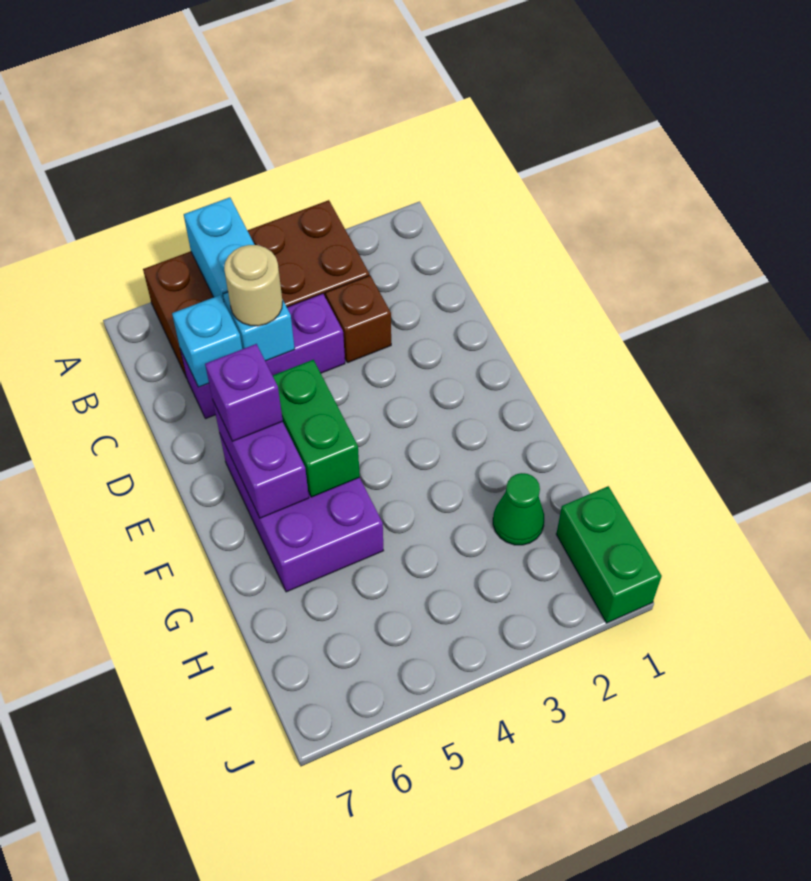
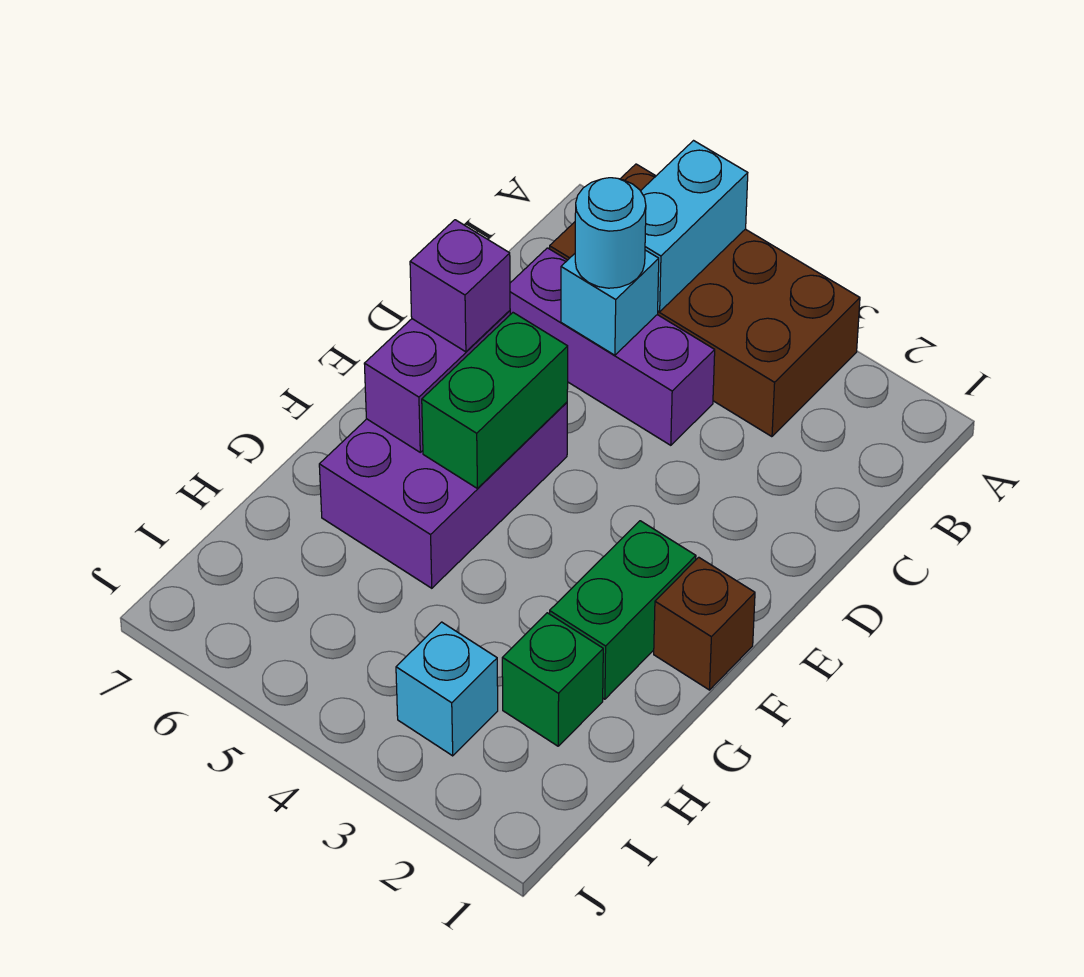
brown brick C3 level 1 -> brown brick F1 level 1
tan round brick C5 level 3 -> cyan round brick C5 level 3
cyan brick C6 level 2 -> cyan brick I3 level 1
green cone H2 level 1 -> green brick H2 level 1
green brick I1:J1 level 1 -> green brick F2:G2 level 1

